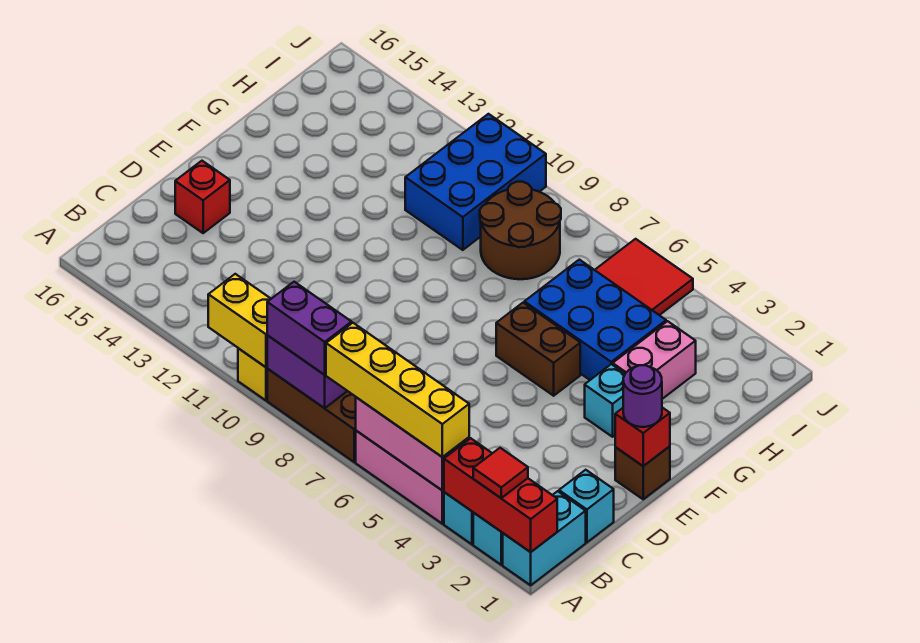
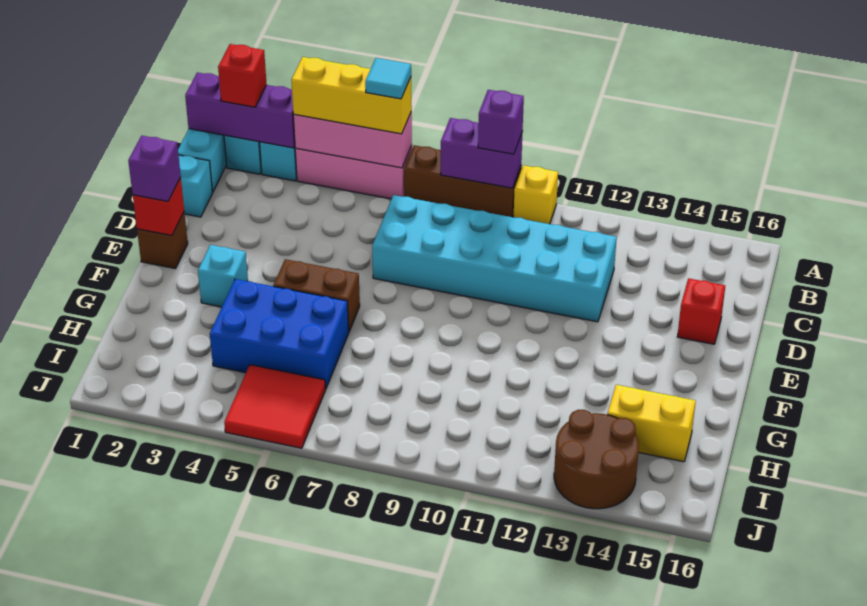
red brick A1:A3 level 2 -> purple brick A1:A3 level 2
red tile A2 level 3 -> red brick A2 level 3
yellow brick A4:A7 level 3 -> yellow brick A4:A6 level 3
none -> cyan tile A6 level 4
purple brick A8:A9 level 3 -> purple brick A9 level 3
yellow brick A10:A11 level 2 -> yellow brick H14:H15 level 1
none -> cyan brick C7:D12 level 1
purple round brick E1 level 3 -> purple brick E1 level 3
pink brick G3:H3 level 1 -> none
brown round brick H8:I9 level 1 -> brown round brick I13:J14 level 1
blue brick H10:J11 level 1 -> none

